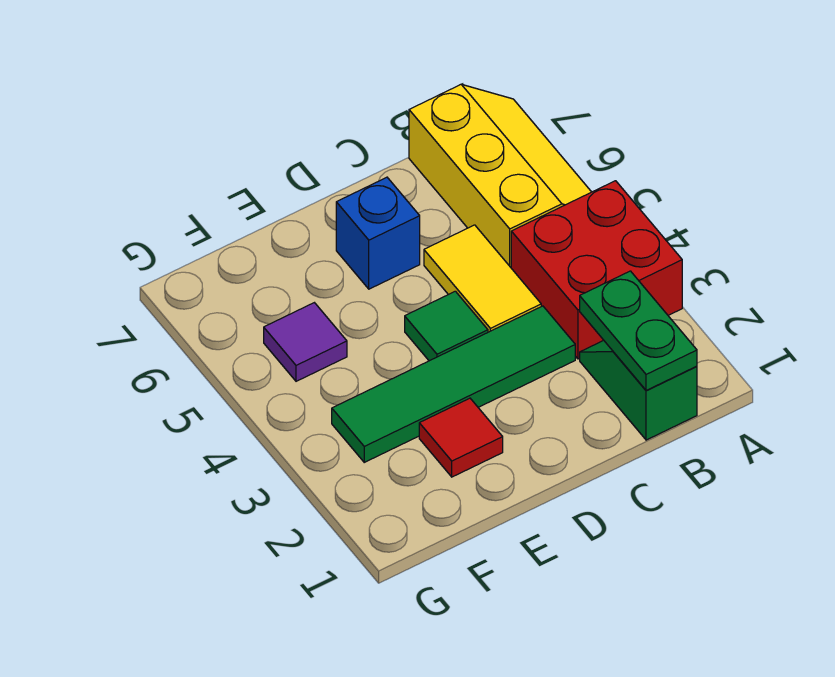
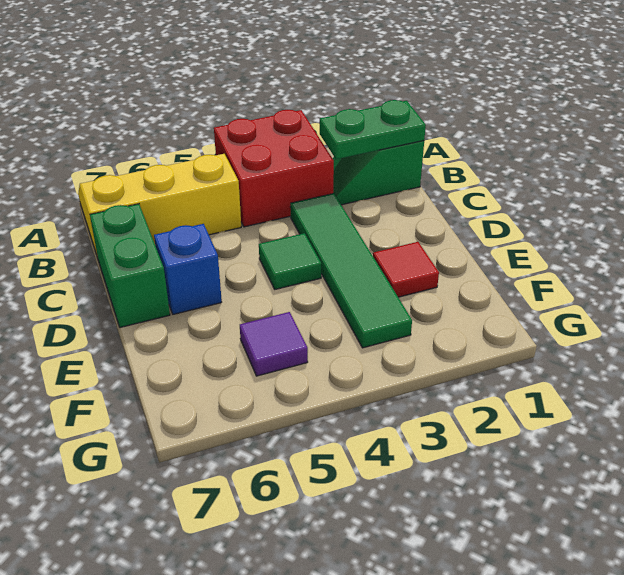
yellow tile C4:C5 level 1 -> none
none -> green brick C7:D7 level 1

